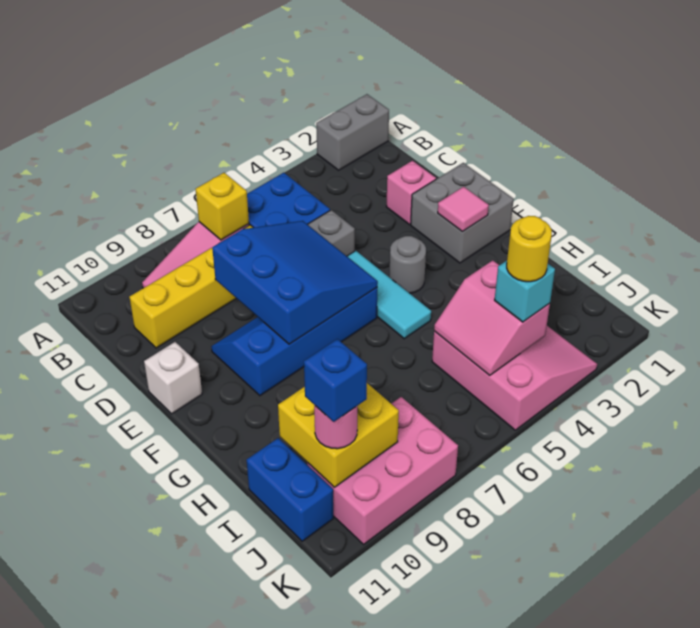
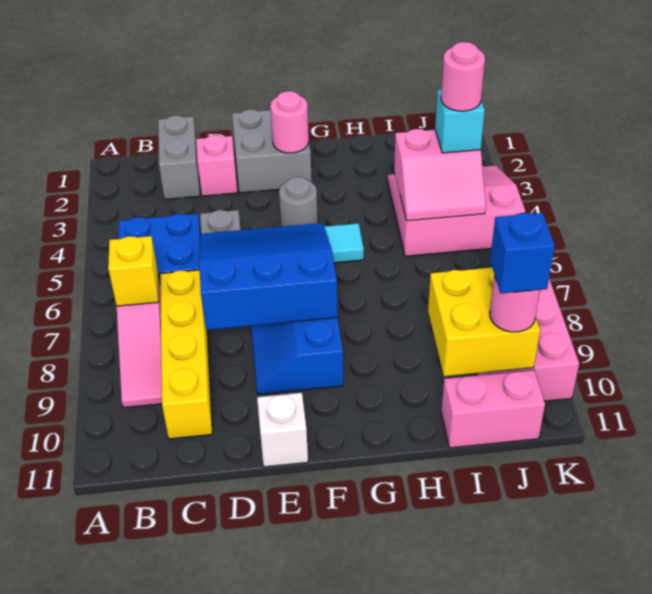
grey brick A1:A2 level 1 -> grey brick C1:C2 level 1
pink tile F2 level 2 -> pink round brick F2 level 2
blue brick I11:J11 level 1 -> pink brick I11:J11 level 1
yellow round brick J4 level 4 -> pink round brick J4 level 4

